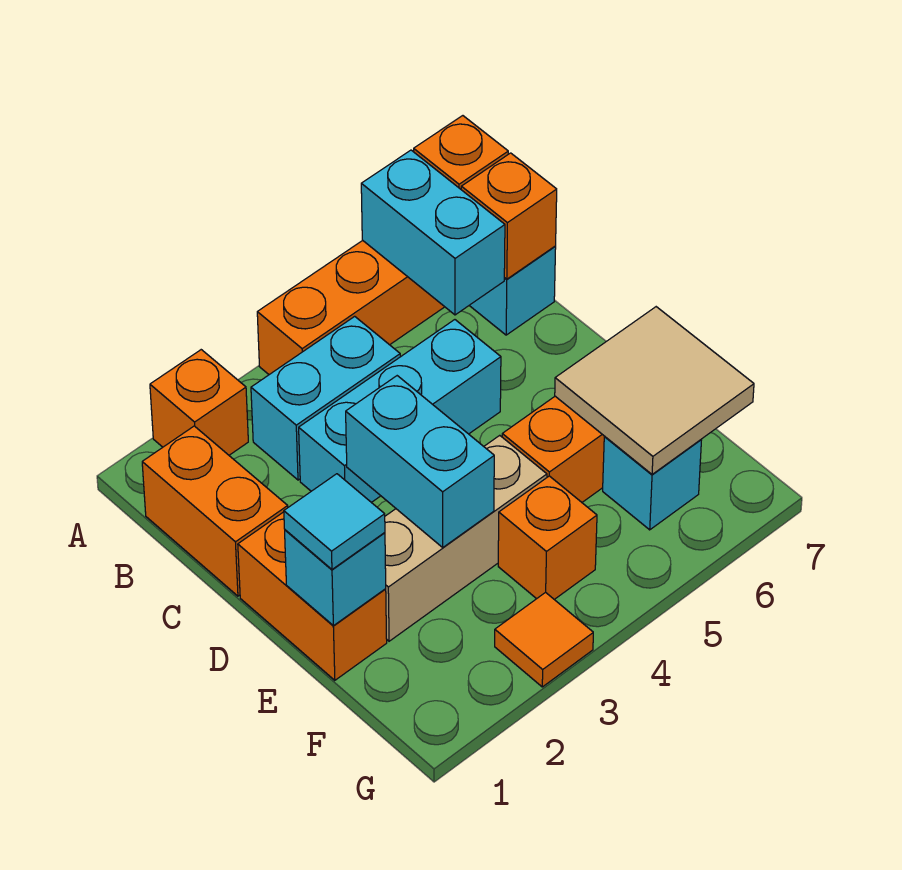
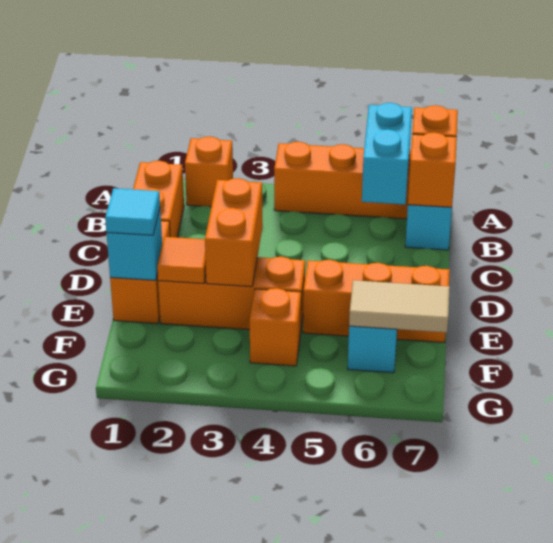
cyan brick B3:B4 level 1 -> none
cyan brick C3:C5 level 1 -> none
cyan brick D3:E3 level 2 -> orange brick D3:E3 level 2
tan brick E2:E4 level 1 -> orange brick E2:E4 level 1
tan tile E6:F7 level 2 -> tan tile F6:F7 level 2
orange tile G3 level 1 -> orange tile E2 level 2

